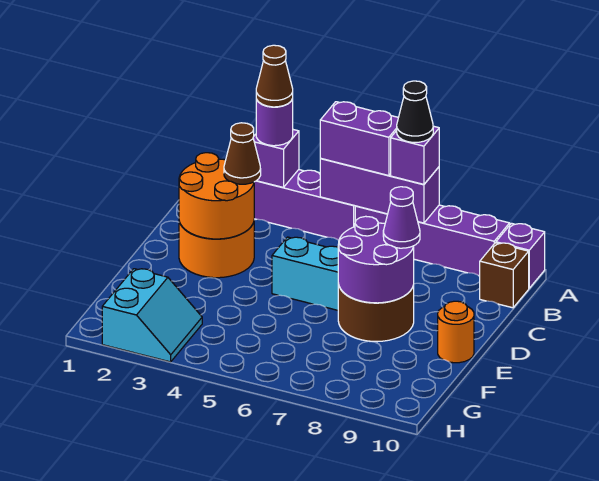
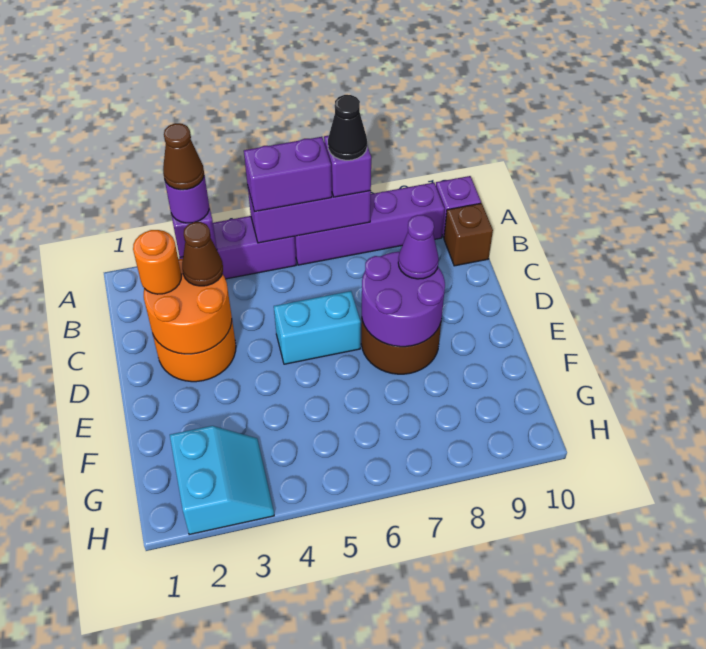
orange round brick E10 level 1 -> orange round brick C2 level 3

